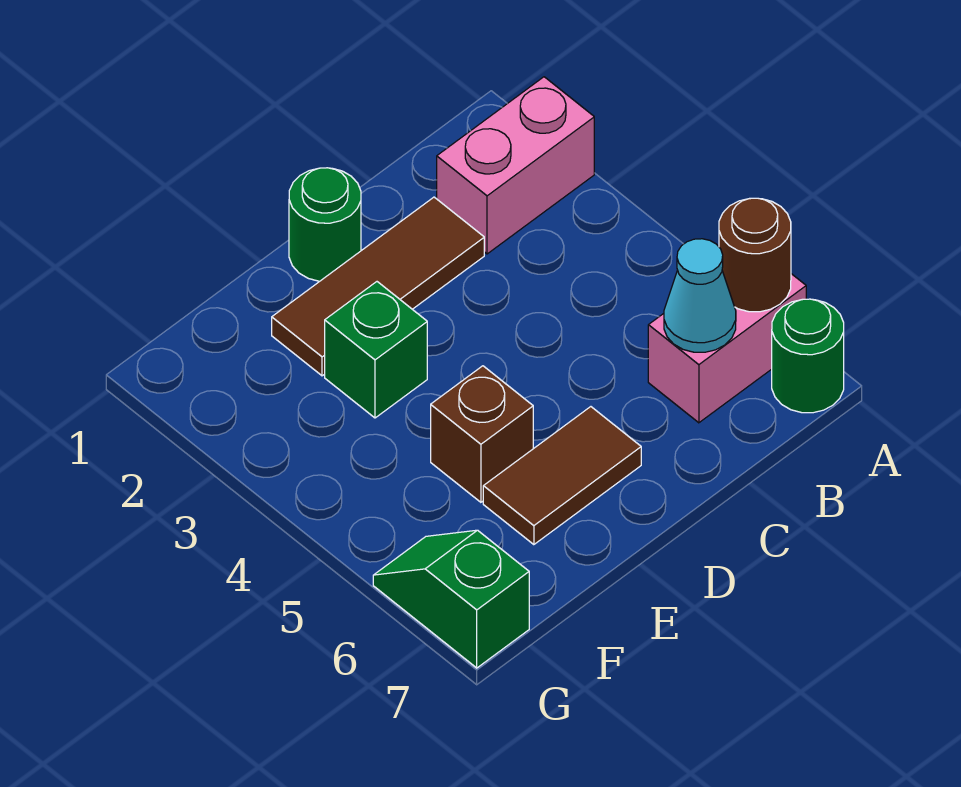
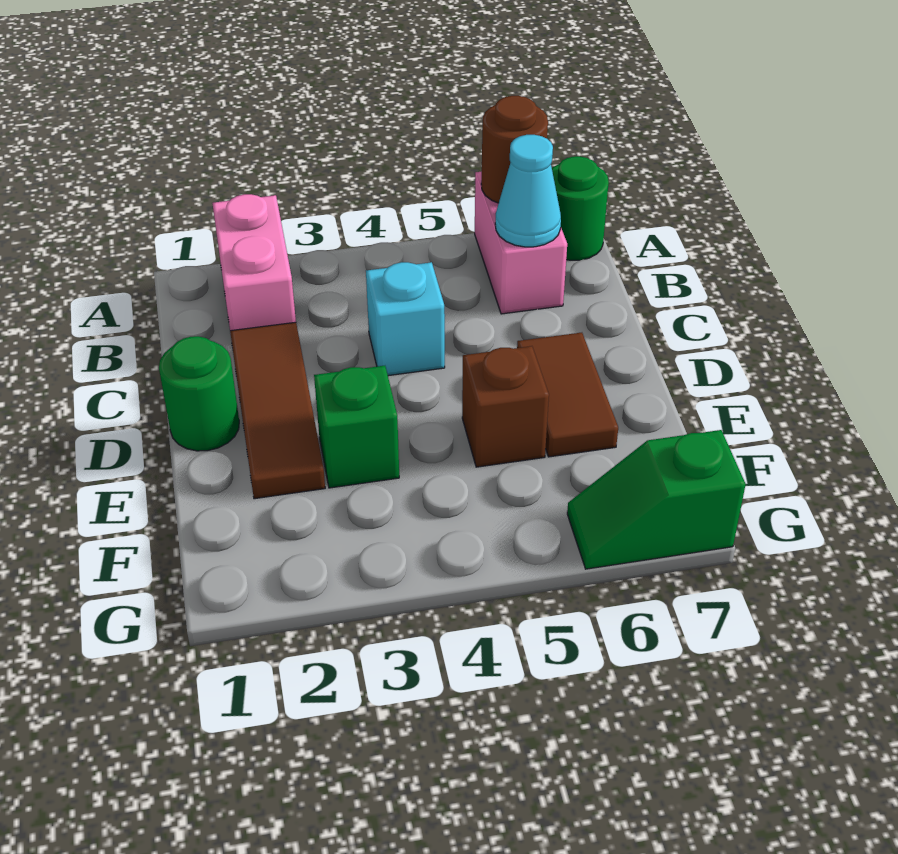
none -> cyan brick C4 level 1

